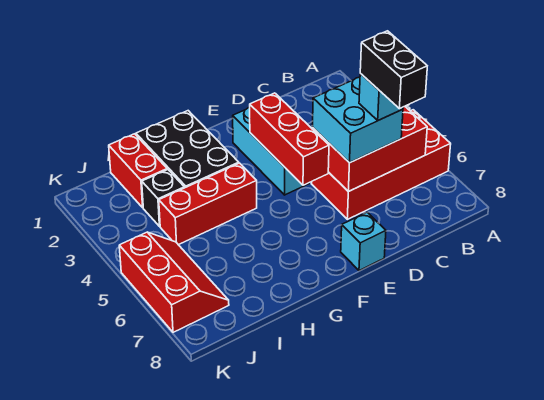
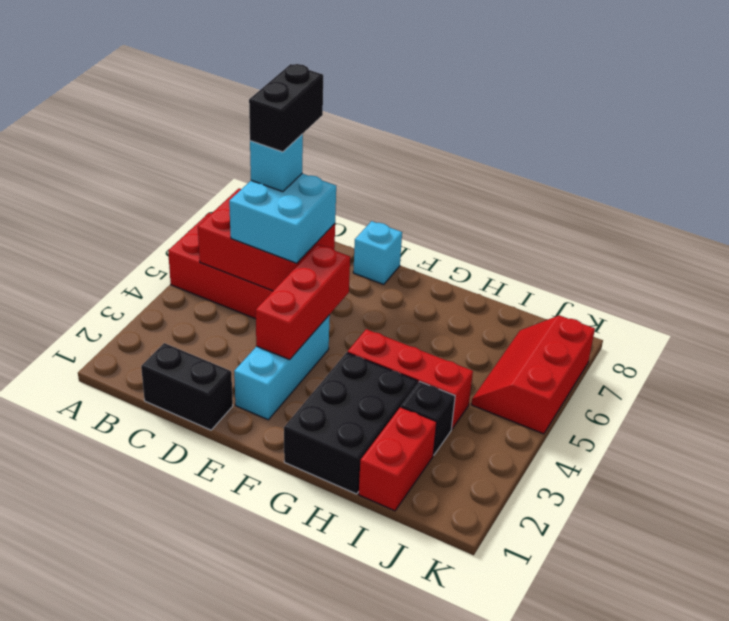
none -> black brick C1:D1 level 1

